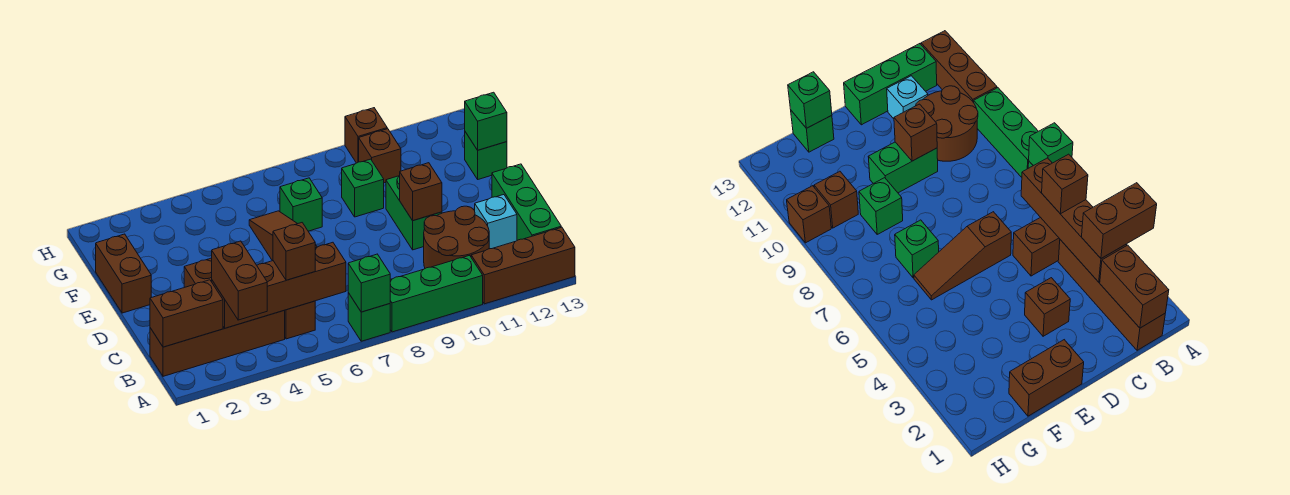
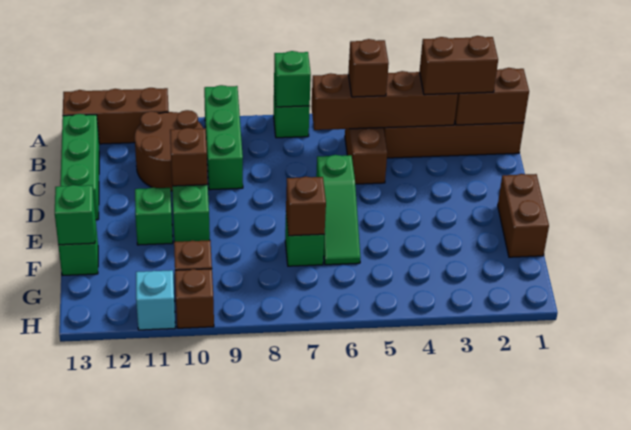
brown brick A3:B3 level 3 -> brown brick B2:B3 level 3
green brick A8:A10 level 1 -> green brick A9:C9 level 1
cyan brick C12 level 1 -> cyan brick H11 level 1
brown brick D3 level 1 -> brown brick F7 level 2
brown slope D6:F6 level 1 top D -> green slope D6:F6 level 1 top D
green brick F9 level 1 -> green brick E11 level 1

